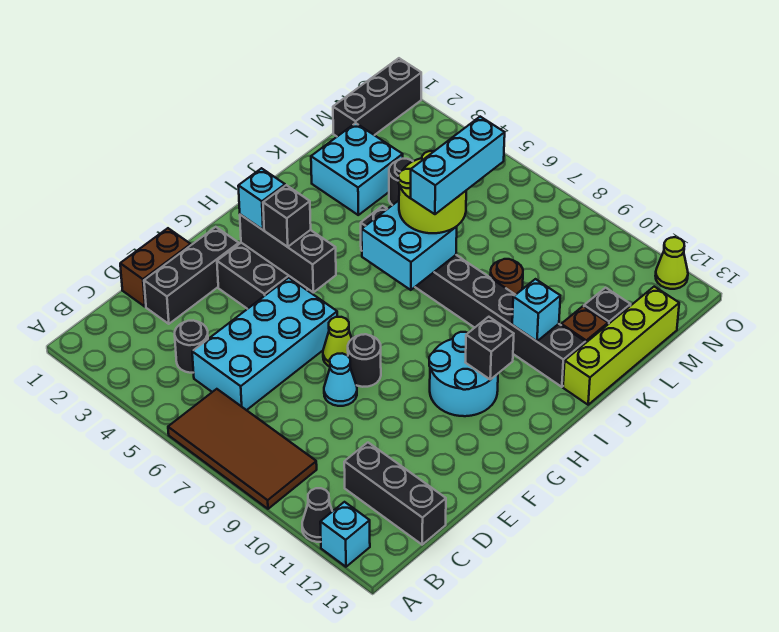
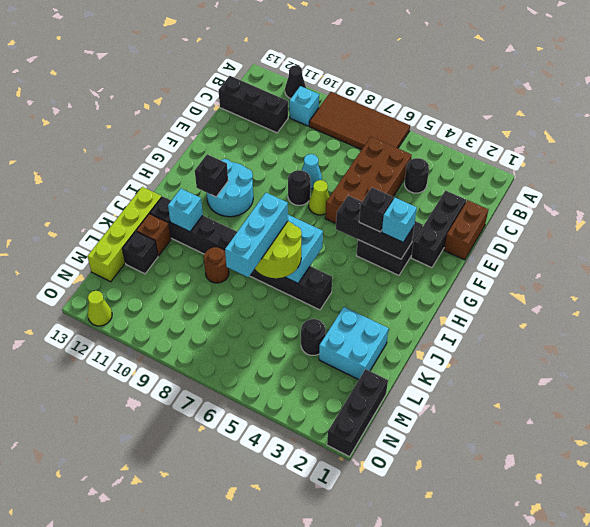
cyan brick A12 level 1 -> cyan brick B10 level 1
cyan brick C5:F6 level 1 -> brown brick C5:F6 level 1

